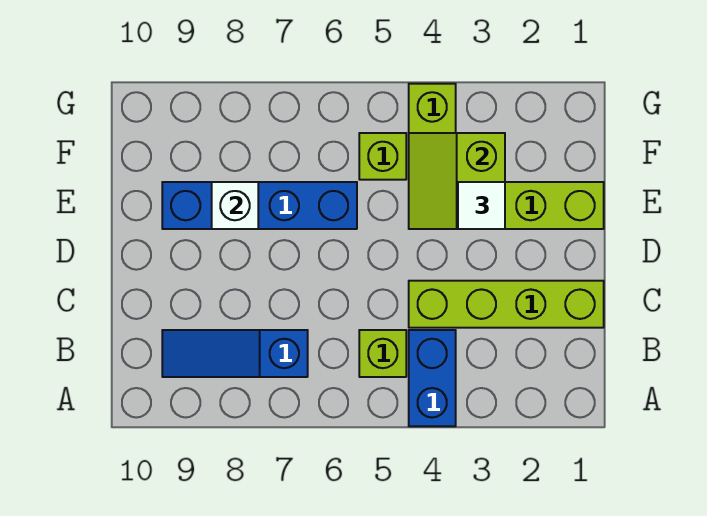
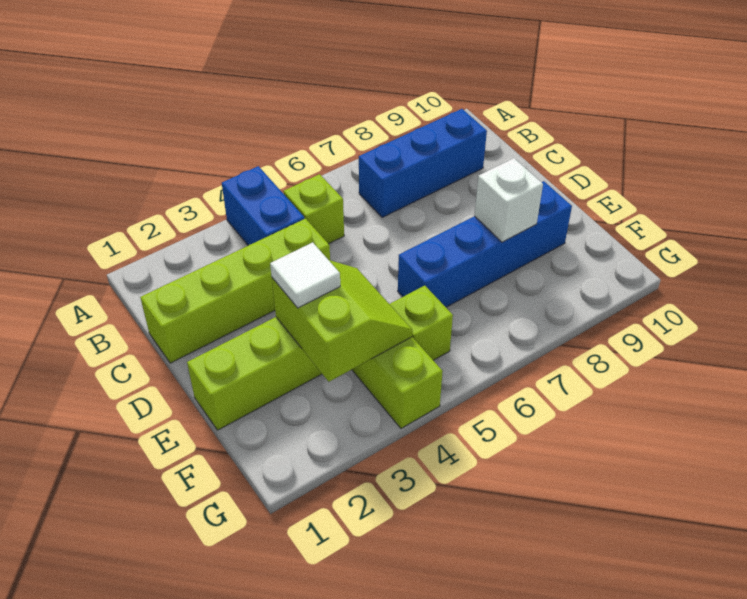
blue slope B7:B9 level 1 top 7 -> blue brick B7:B9 level 1

